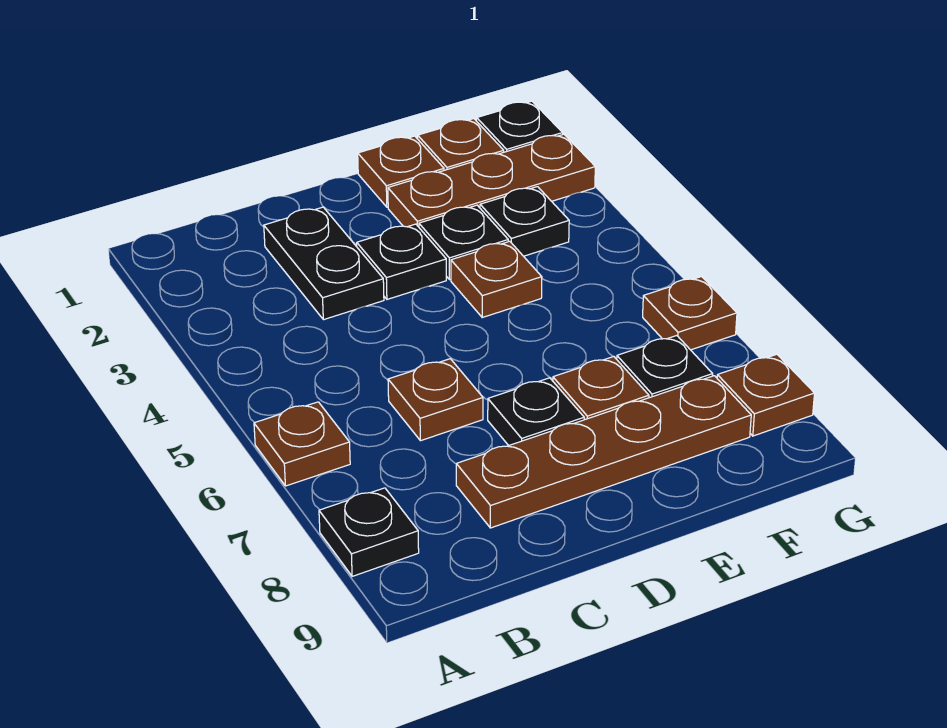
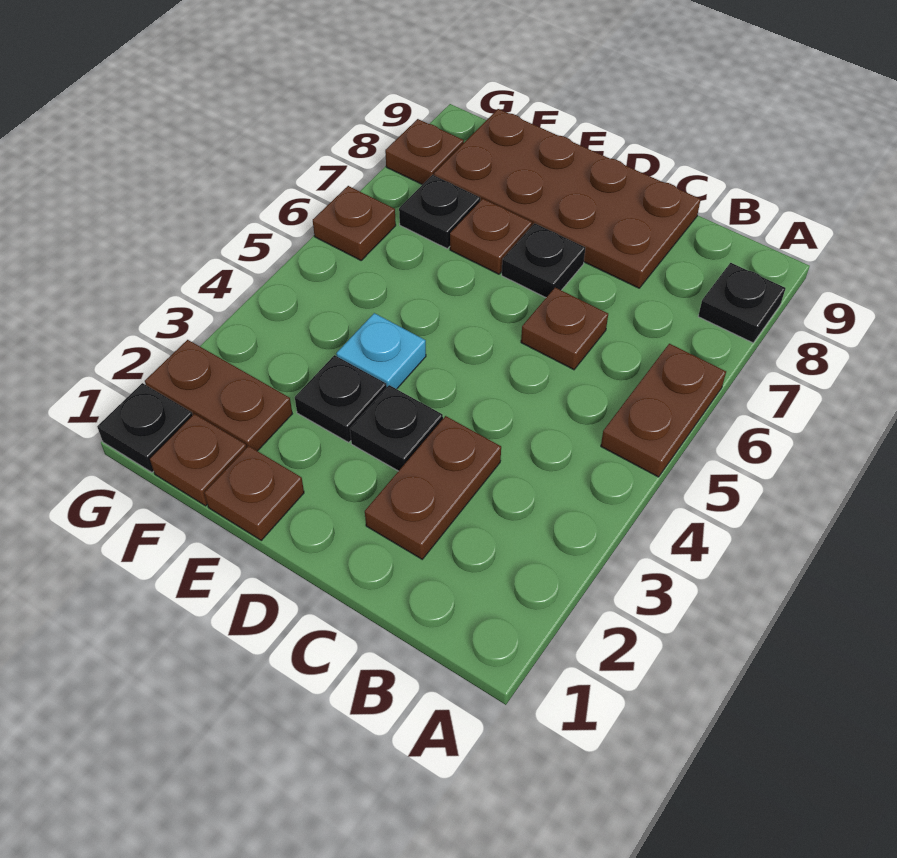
brown plate A6 level 1 -> brown plate A5:A6 level 1
black plate C2:C3 level 1 -> brown plate C2:C3 level 1
brown plate C8:F8 level 1 -> brown plate C8:F9 level 1
brown plate E2:G2 level 1 -> brown plate F2:G2 level 1
brown plate E4 level 1 -> cyan plate E4 level 1
black plate F3 level 1 -> none

